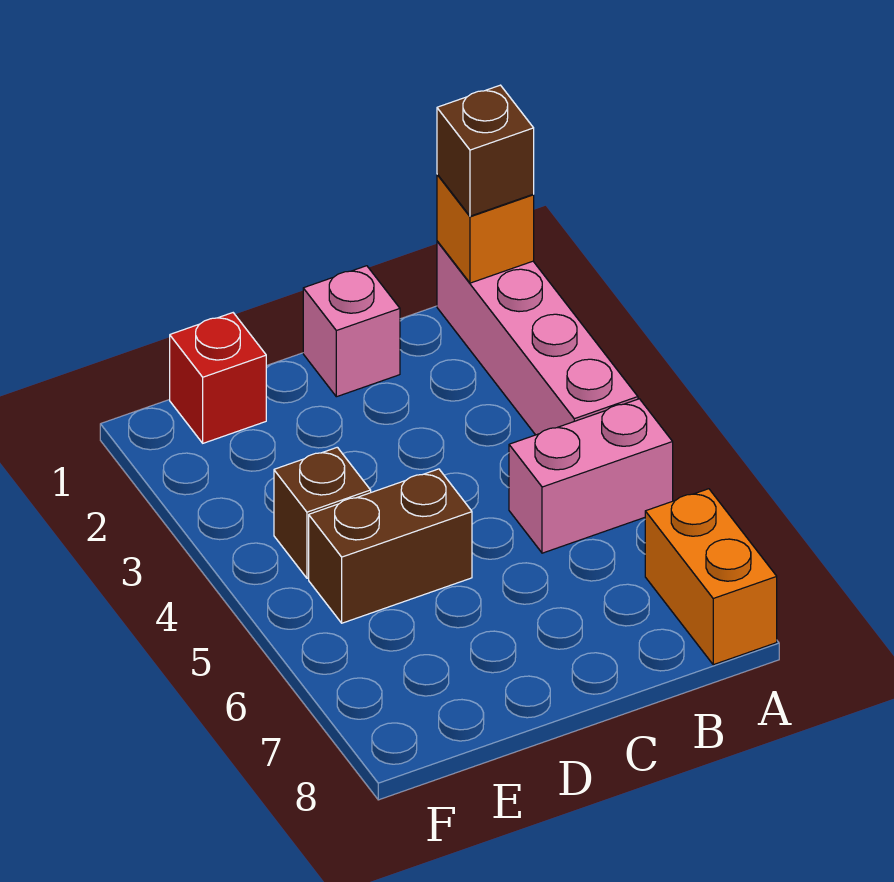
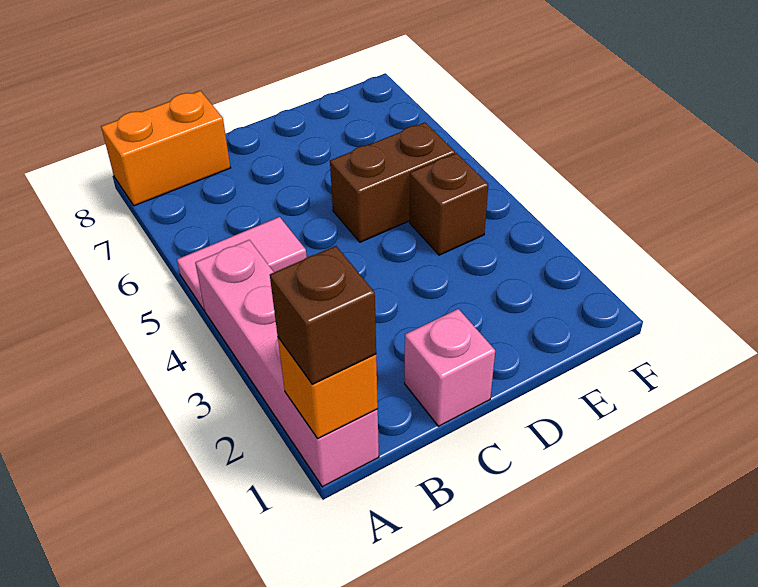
pink brick A5:B5 level 1 -> pink tile A5:B5 level 1
orange brick A7:A8 level 1 -> orange brick A8:B8 level 1
red brick E1 level 1 -> none

